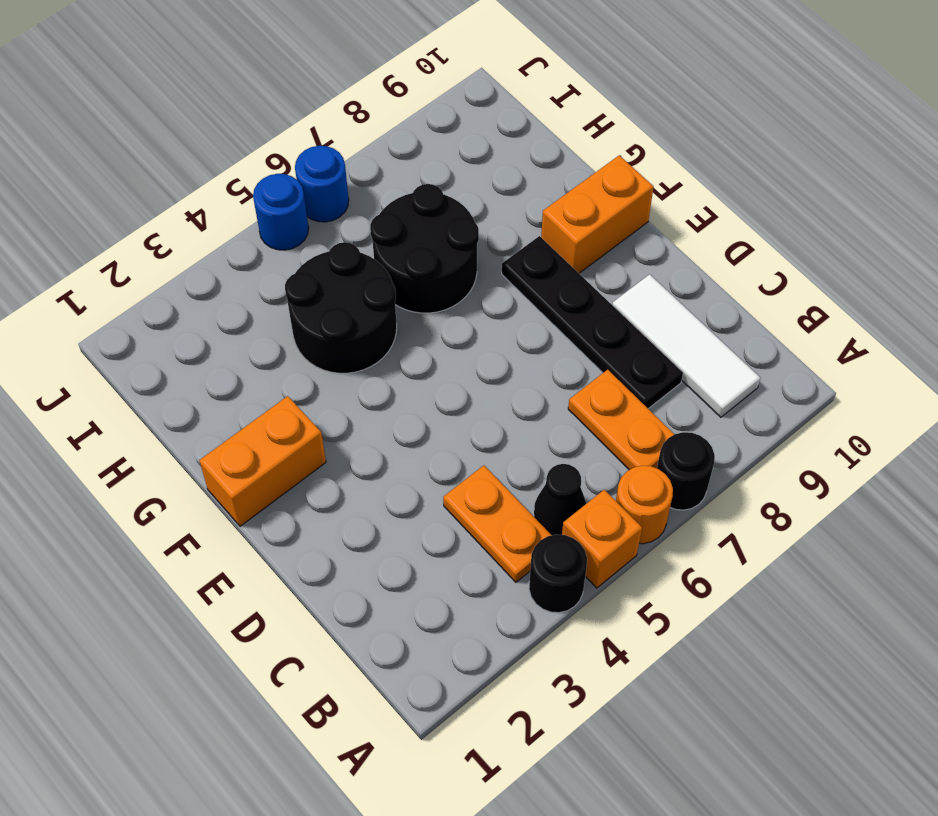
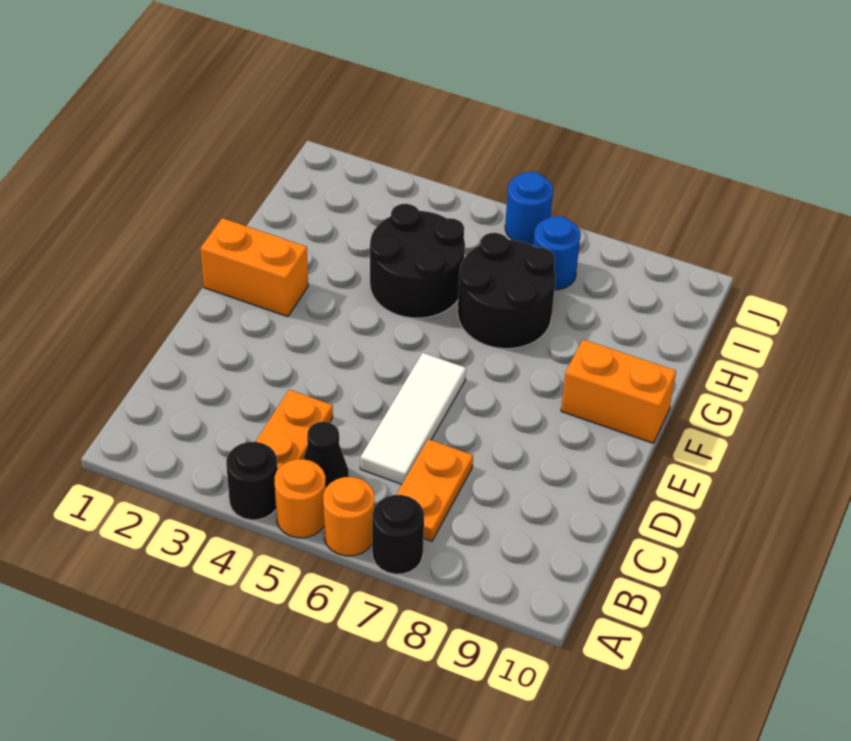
orange brick A5 level 1 -> orange round brick A5 level 1
white tile B9:D9 level 1 -> white tile C6:E6 level 1
black plate C8:F8 level 1 -> none
blue round brick J5 level 1 -> blue round brick I7 level 1

